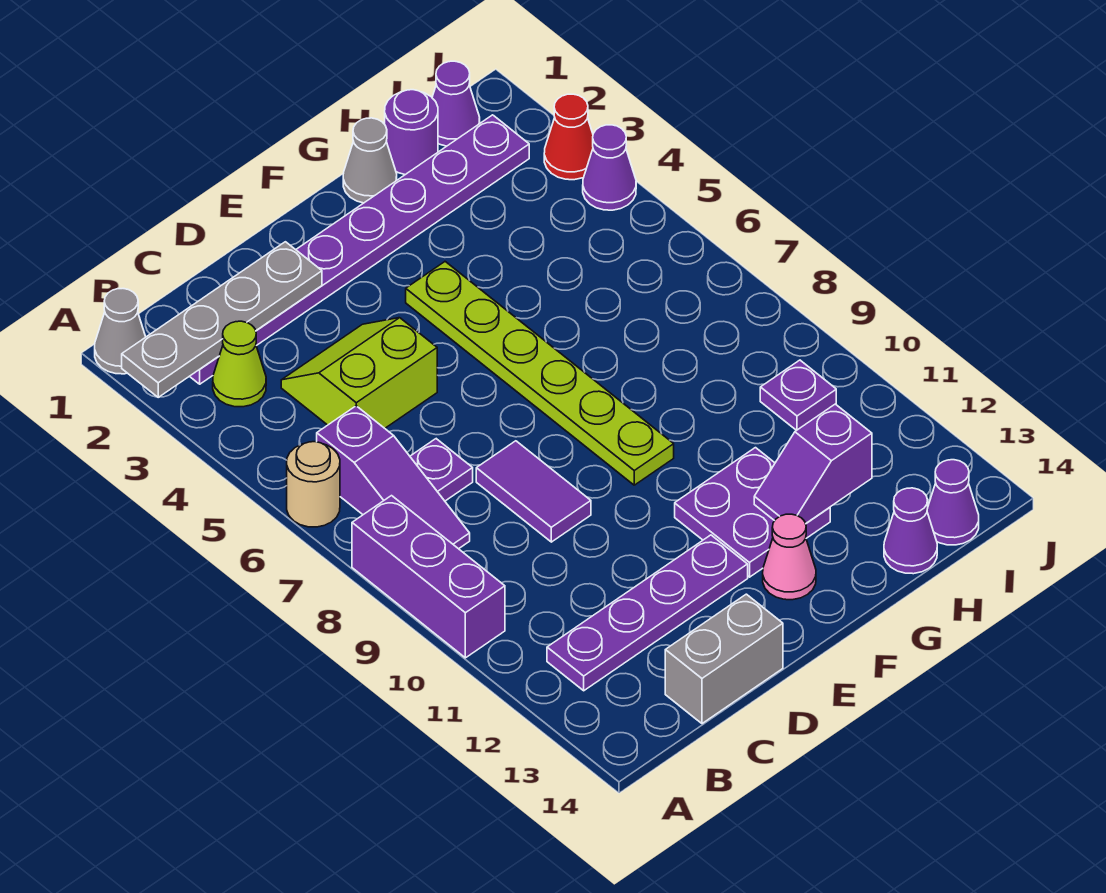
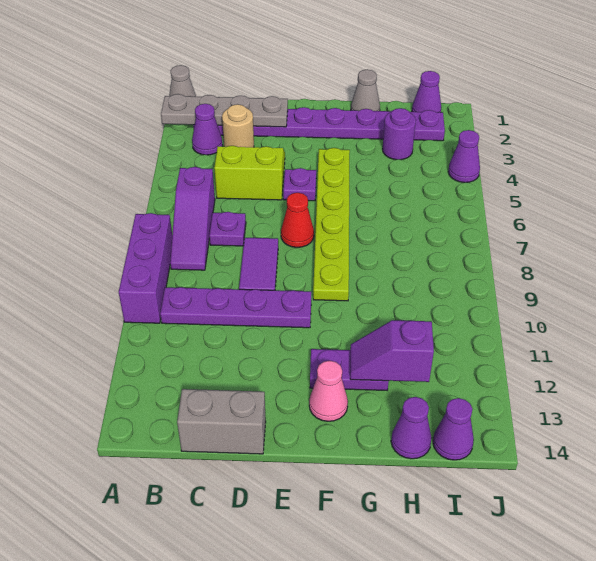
tan round brick A6 level 1 -> tan round brick C3 level 1
lime cone B3 level 1 -> purple cone B3 level 1
purple plate B12:E12 level 1 -> purple plate B10:E10 level 1
purple plate F11:G12 level 1 -> purple plate F12:G12 level 1
purple round brick H1 level 1 -> purple round brick H3 level 1
purple plate I10 level 1 -> purple plate E5 level 1
red cone J3 level 1 -> red cone E7 level 1

